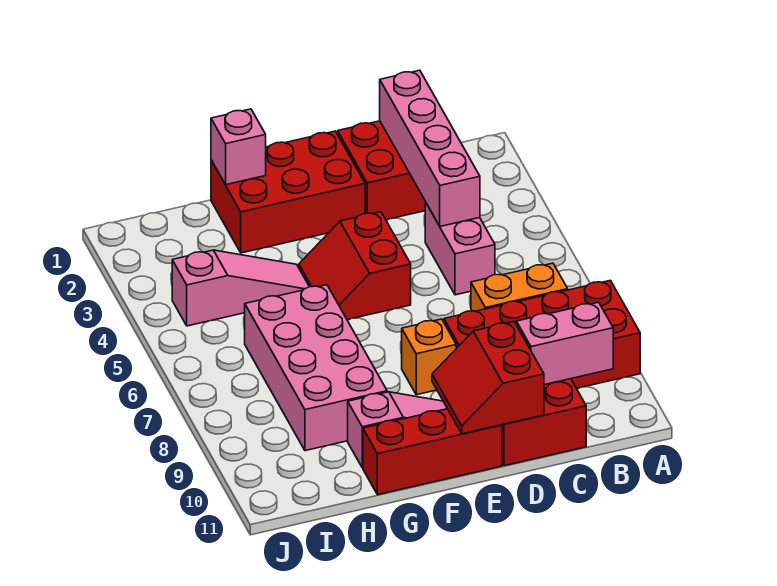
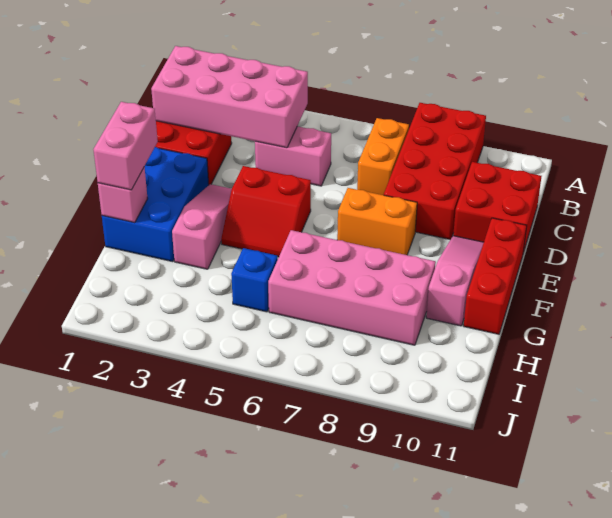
pink brick B10:C10 level 2 -> pink brick F1:G1 level 3
pink brick C1:C4 level 2 -> pink brick B1:C4 level 2
red slope D10:E11 level 2 top D -> none
red brick E1:G2 level 1 -> blue brick E1:G2 level 1
orange brick E8 level 1 -> orange brick E7:E8 level 1
pink slope G4:I4 level 1 top I -> pink slope E3:G3 level 1 top G
none -> blue brick H5 level 1

